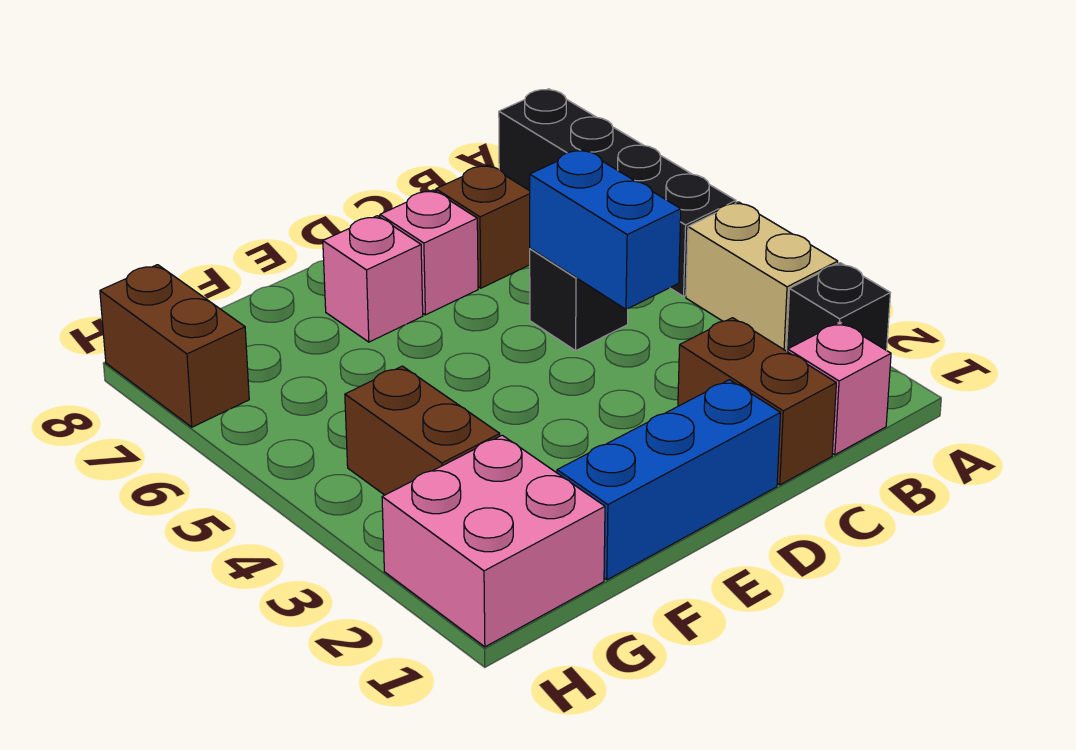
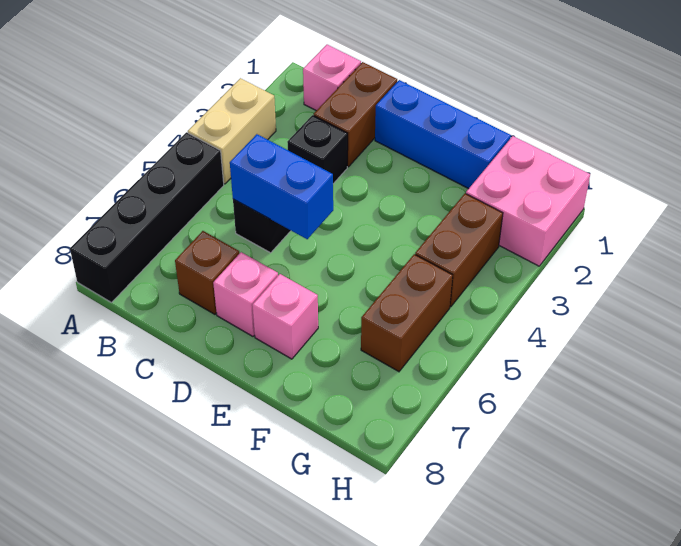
black brick A2 level 1 -> black brick C3 level 1
blue brick C4:C5 level 2 -> blue brick C5:D5 level 2
brown brick H7:H8 level 1 -> brown brick G5:G6 level 1

